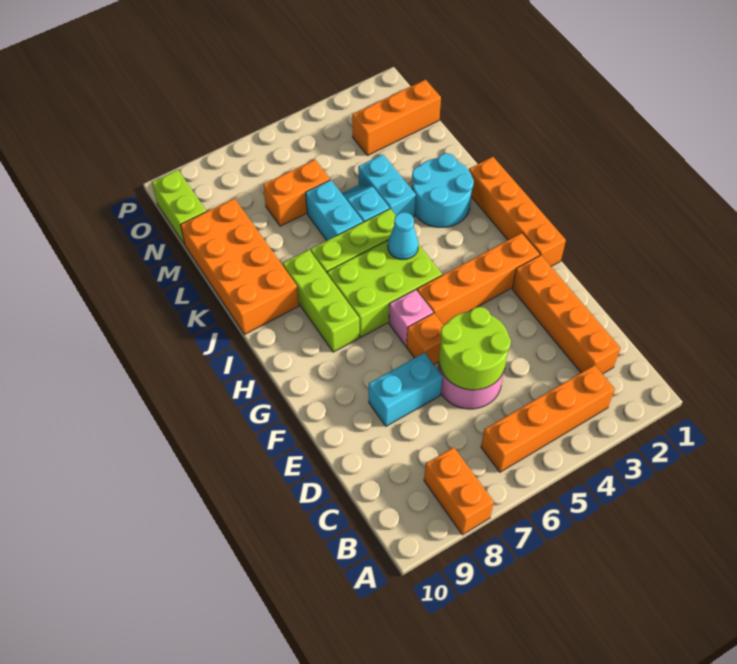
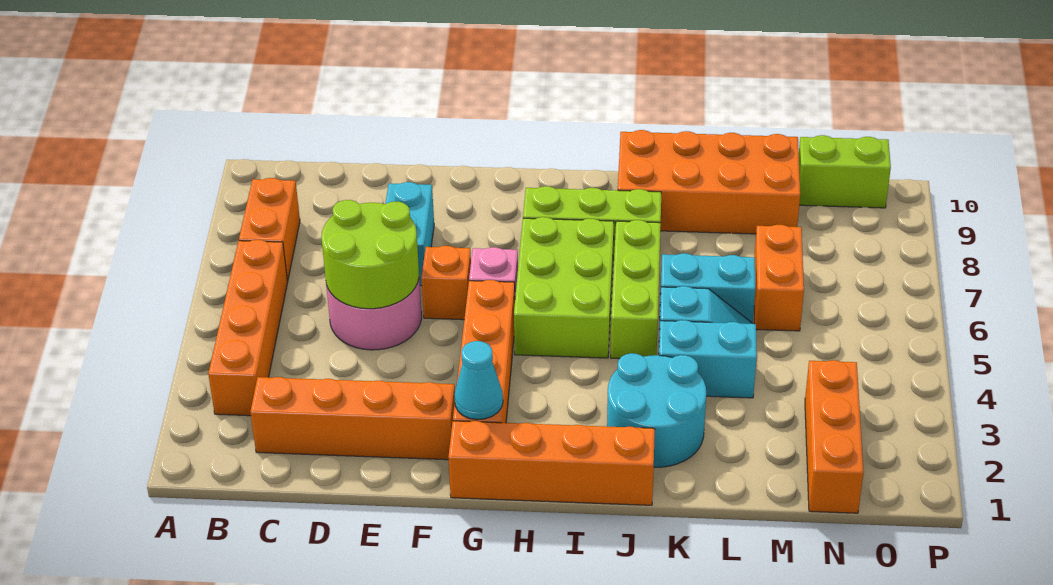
orange brick A8:B8 level 1 -> orange brick B7:B8 level 1
cyan cone I5 level 2 -> cyan cone G2 level 2

